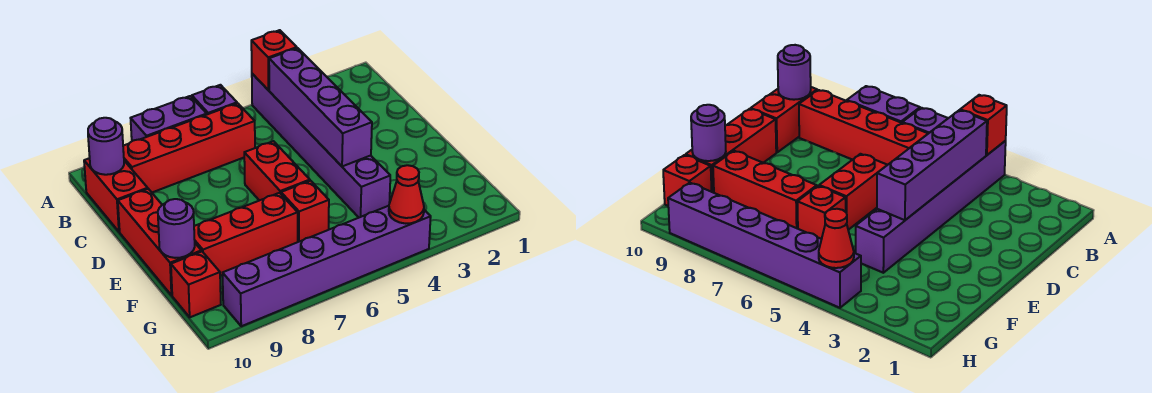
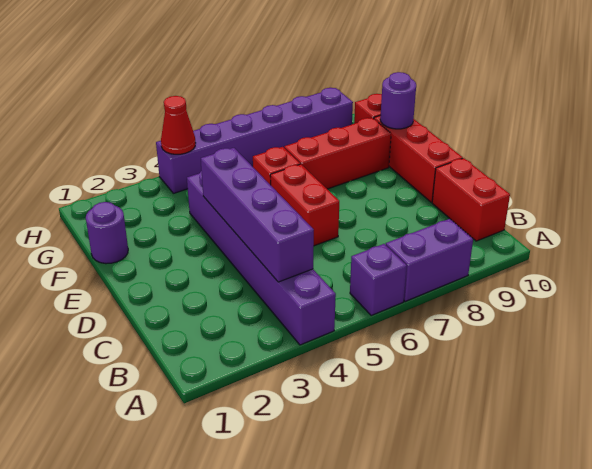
red brick A4 level 2 -> none
red brick B6:B9 level 1 -> none
purple round brick B10 level 2 -> purple round brick F1 level 1

